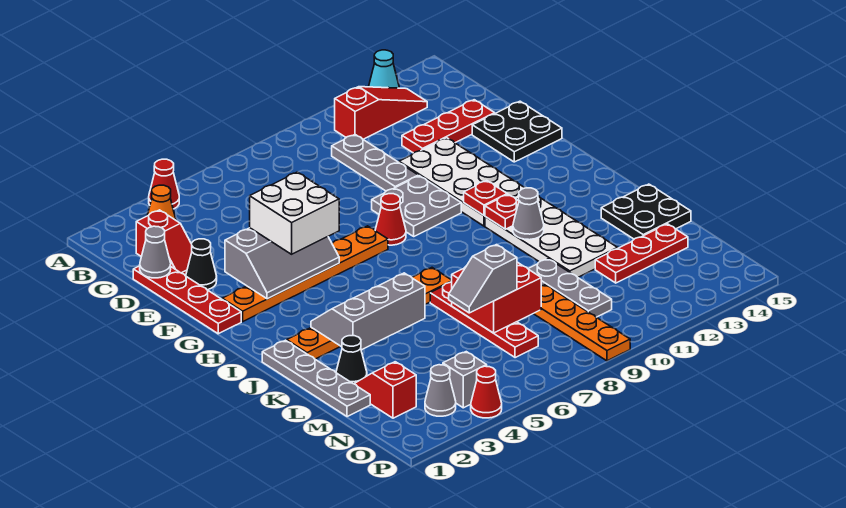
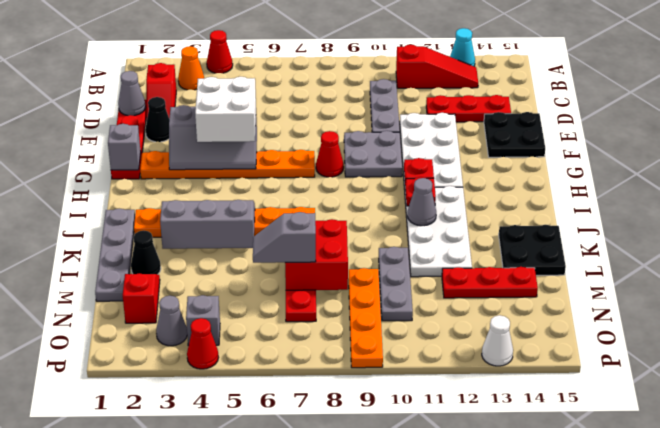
none -> grey brick G1 level 2
none -> white cone P13 level 1

